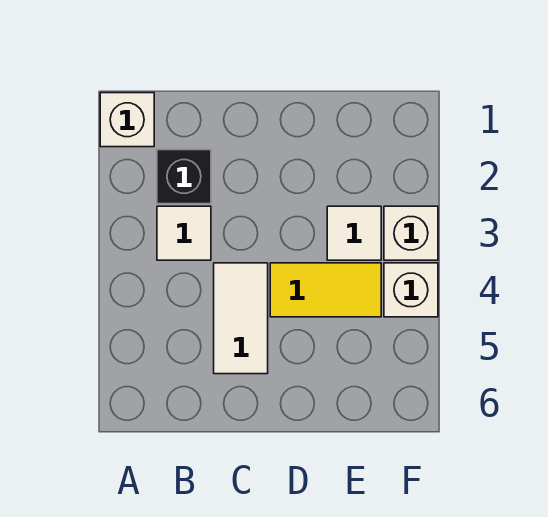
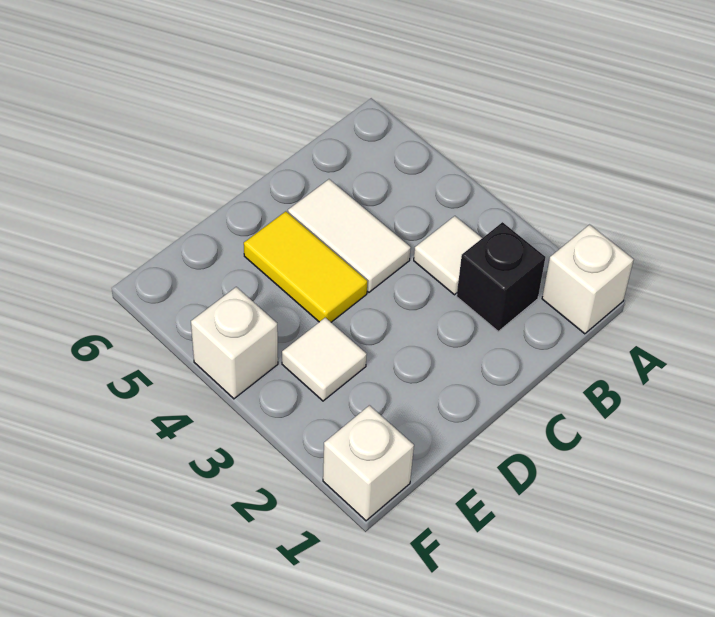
yellow tile D4:E4 level 1 -> yellow tile D4:D5 level 1
white brick F3 level 1 -> white brick F1 level 1

